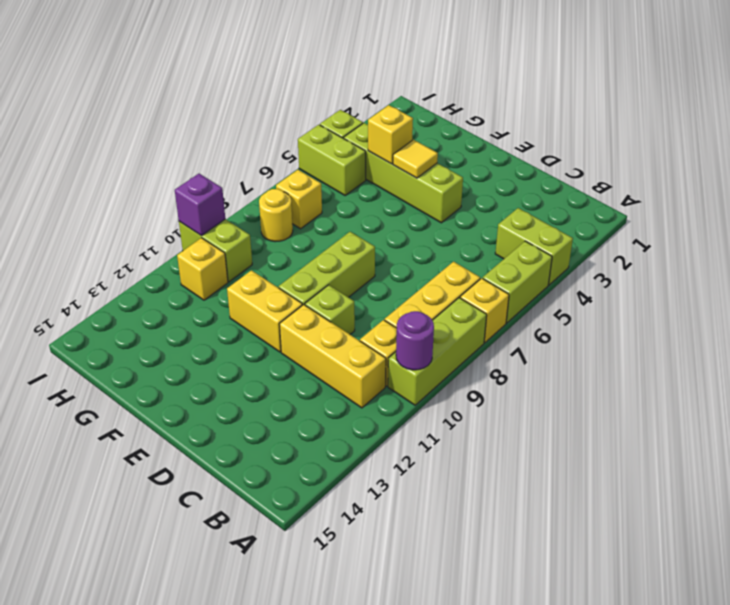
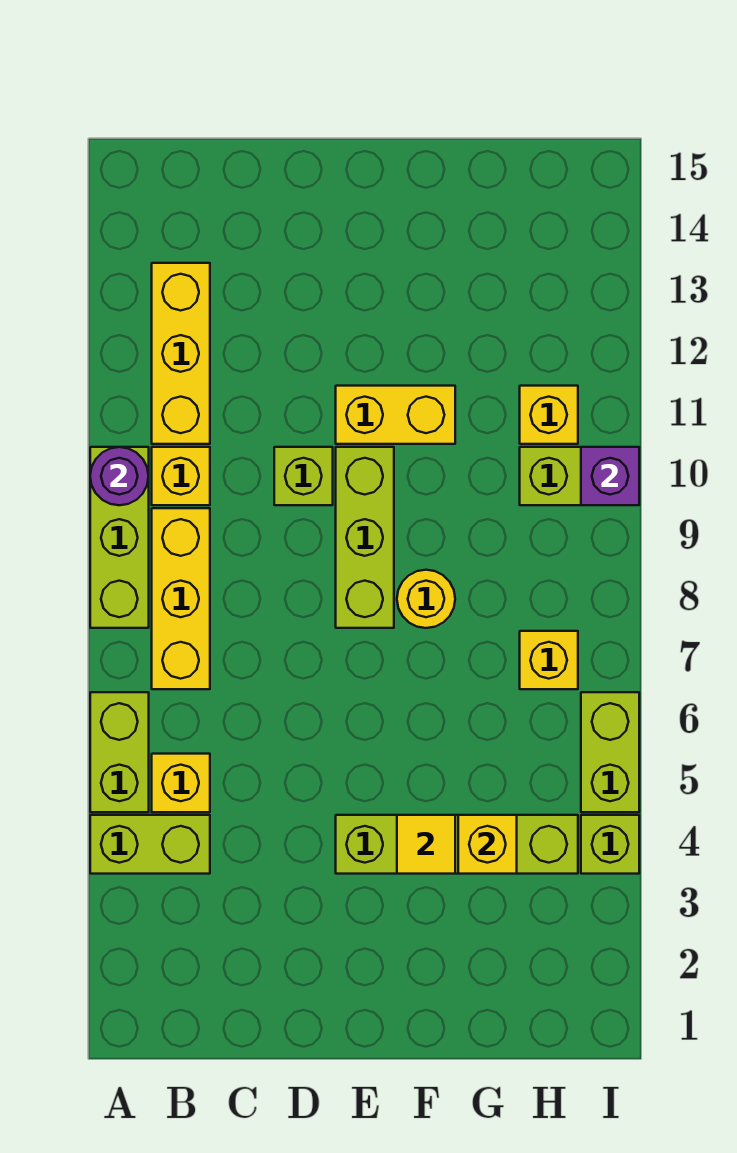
yellow brick A7 level 1 -> yellow brick B5 level 1
yellow brick B11:D11 level 1 -> yellow brick B11:B13 level 1
lime brick H5:I5 level 1 -> lime brick I5:I6 level 1
yellow round brick H8 level 1 -> yellow round brick F8 level 1

